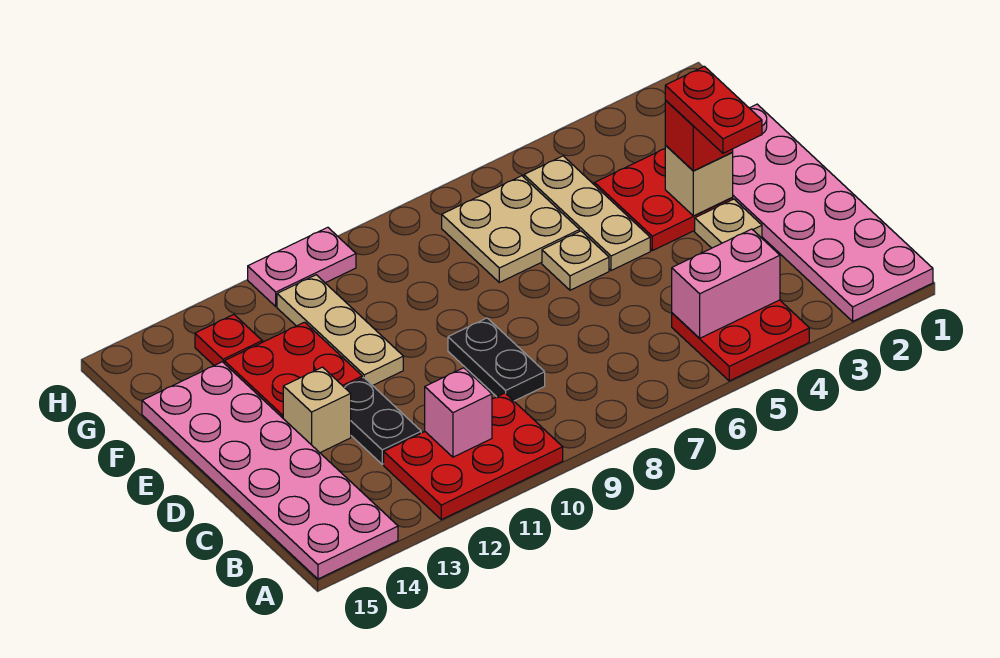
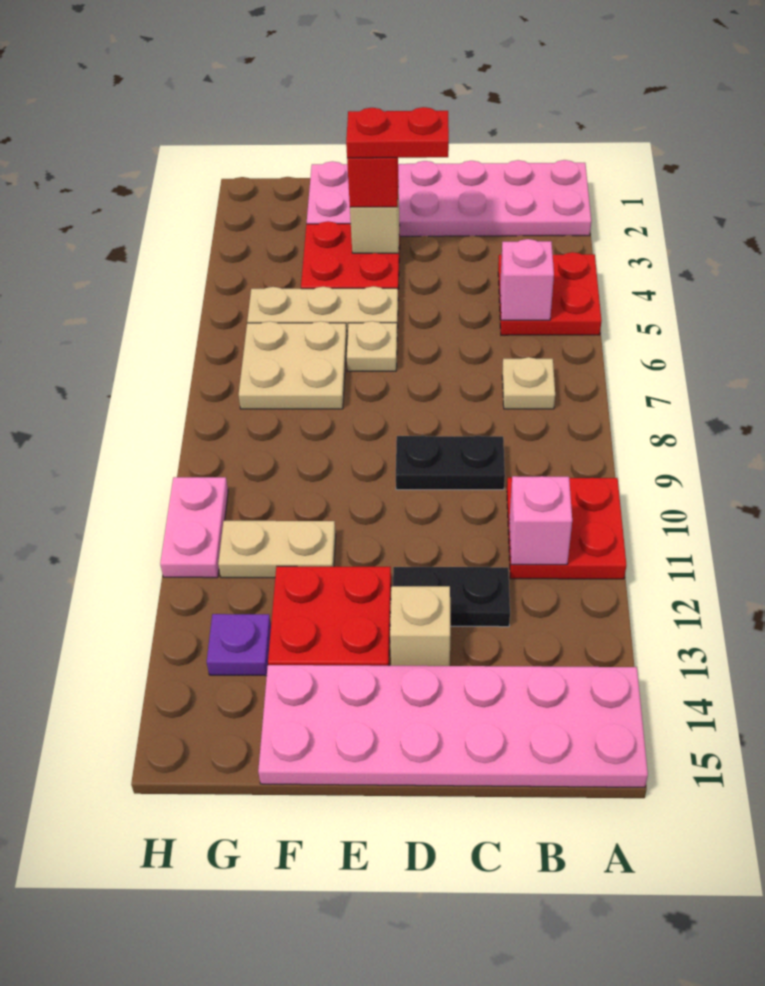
red plate A10:B12 level 1 -> red plate A10:B11 level 1
pink brick B4:B5 level 2 -> pink brick B5 level 2
tan plate D3 level 1 -> tan plate B7 level 1
tan plate E11:G11 level 1 -> tan plate F11:G11 level 1
red plate G13 level 1 -> purple plate G13 level 1

